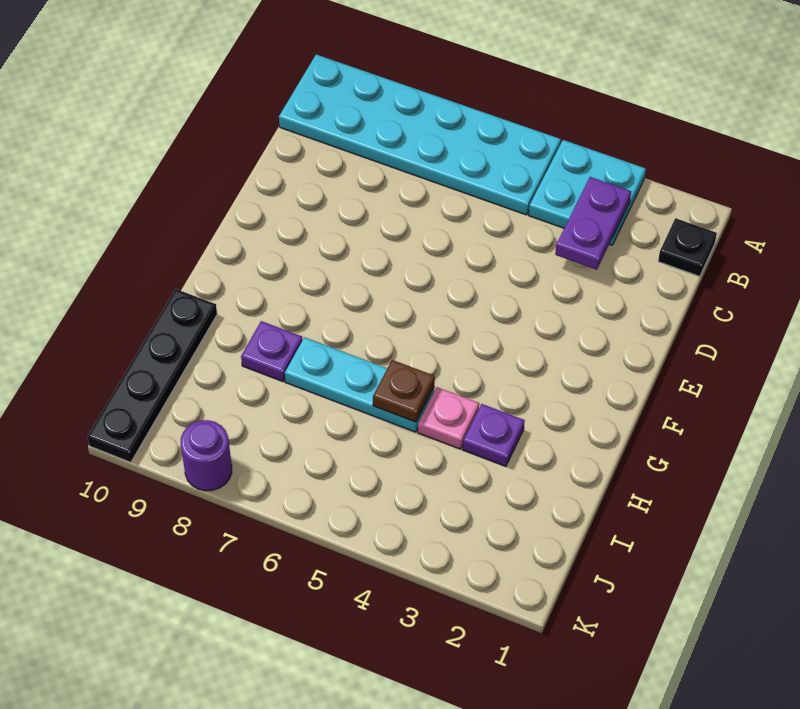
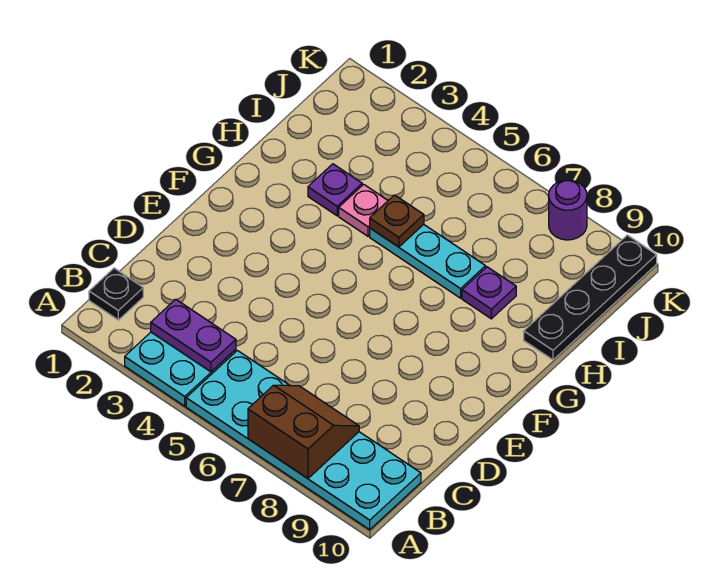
none -> brown slope A7:B8 level 2 top A
purple plate B3:C3 level 2 -> purple plate B3:B4 level 2

